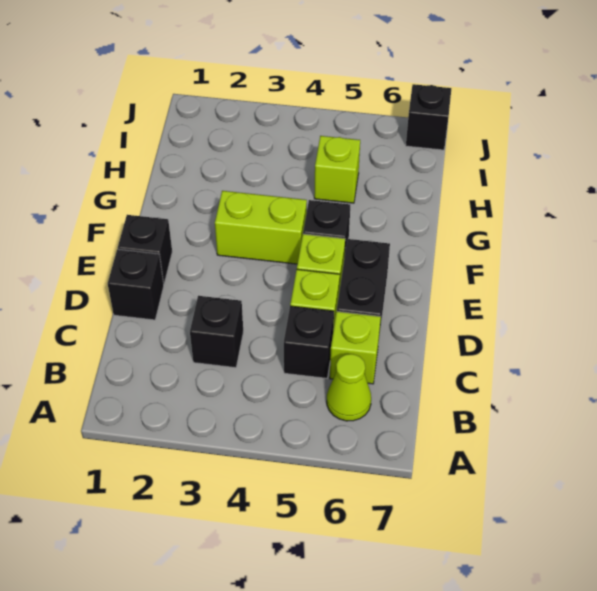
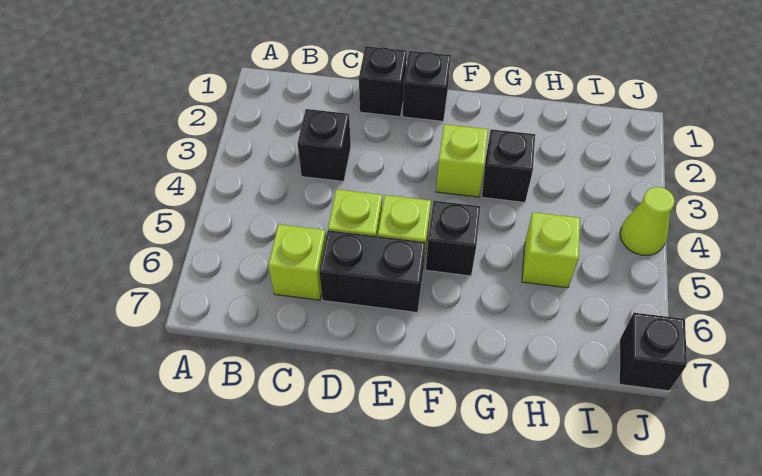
lime cone B6 level 1 -> lime cone J4 level 1
black brick C5 level 1 -> black brick G3 level 1
lime brick F3:F4 level 1 -> lime brick F3 level 1

